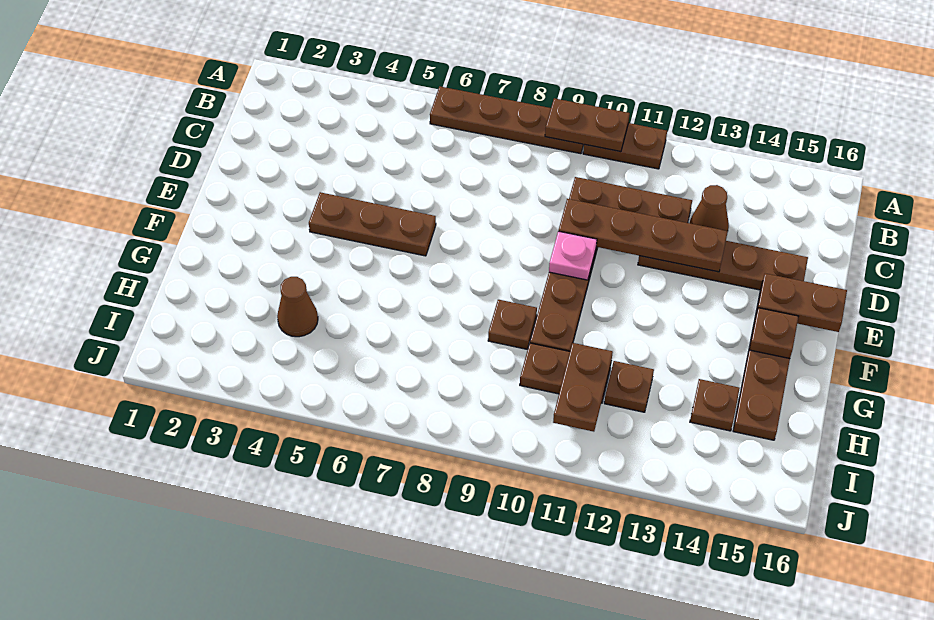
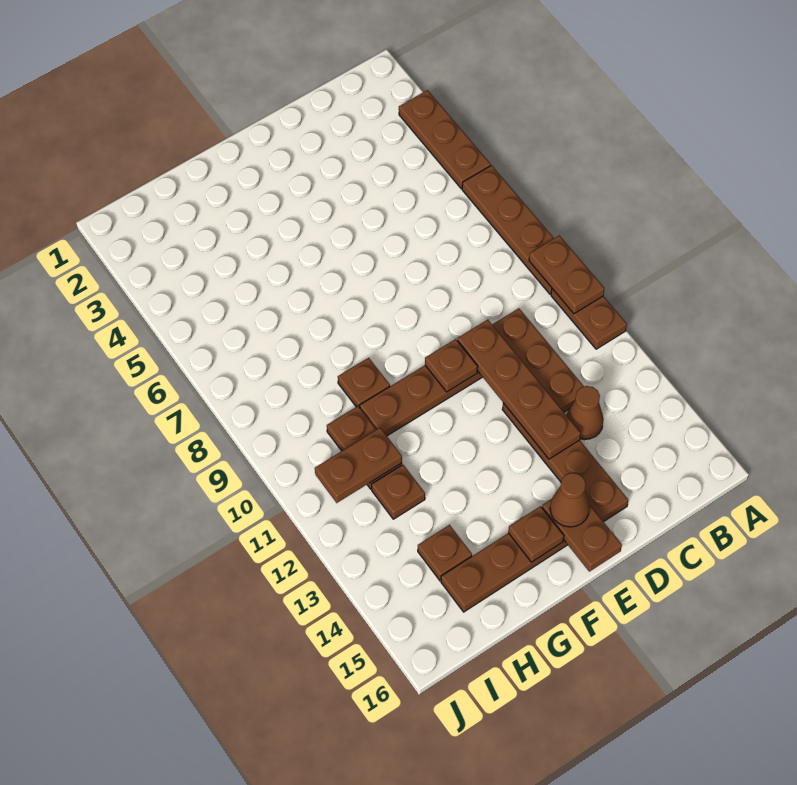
brown plate E4:E6 level 1 -> brown plate A3:A5 level 1
pink plate E10 level 2 -> brown plate E10 level 2
brown cone H4 level 1 -> brown cone E15 level 3

